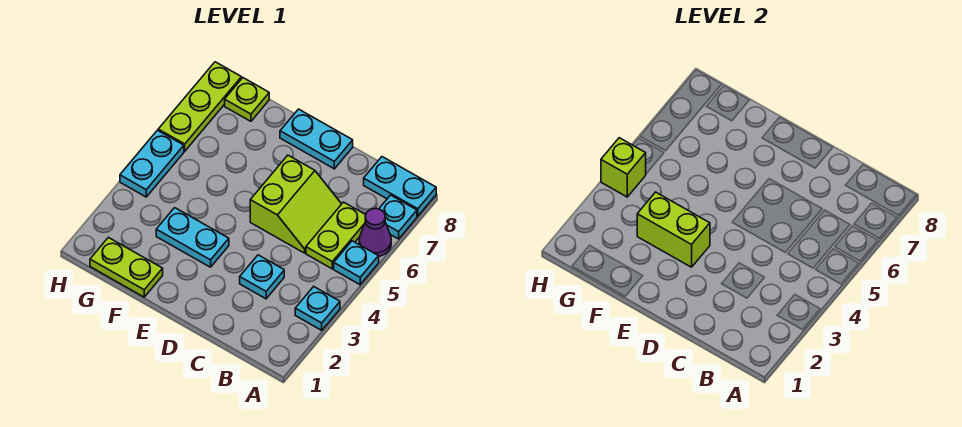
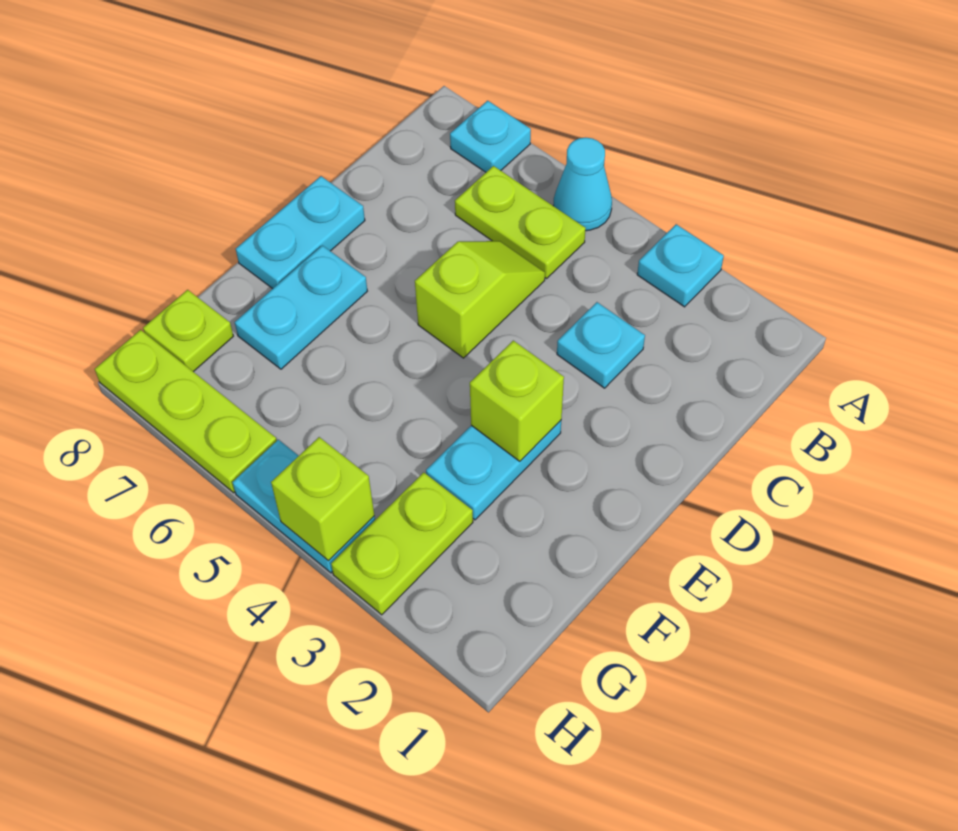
cyan plate A5 level 1 -> cyan cone A5 level 1
purple cone A6 level 1 -> none
cyan plate A8:B8 level 1 -> cyan plate E7:F7 level 1
lime slope C5:D6 level 1 top D -> lime slope C5:D5 level 1 top D
lime brick E3:F3 level 2 -> lime brick E3 level 2
lime plate F1:G1 level 1 -> lime plate G3:H3 level 1

